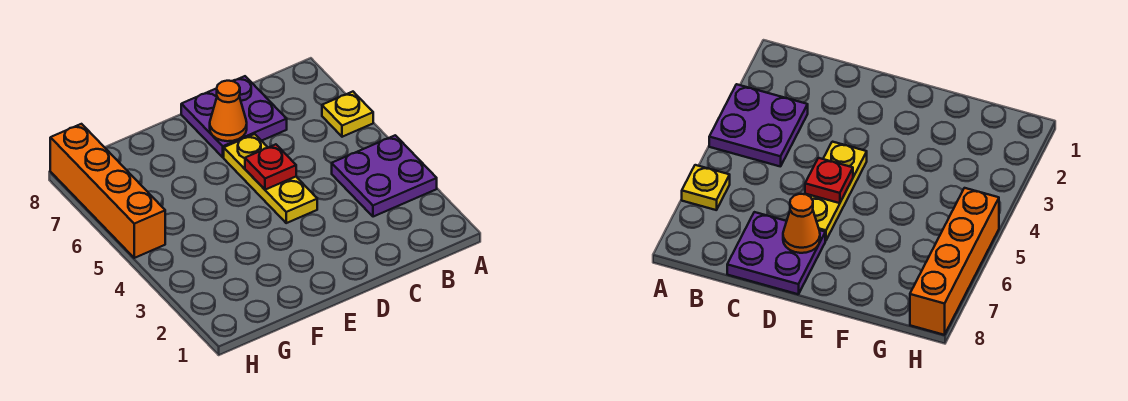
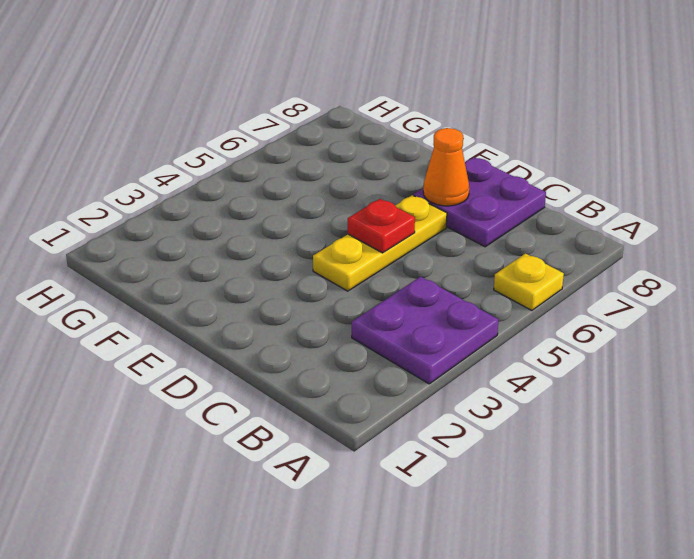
orange brick H5:H8 level 1 -> none

